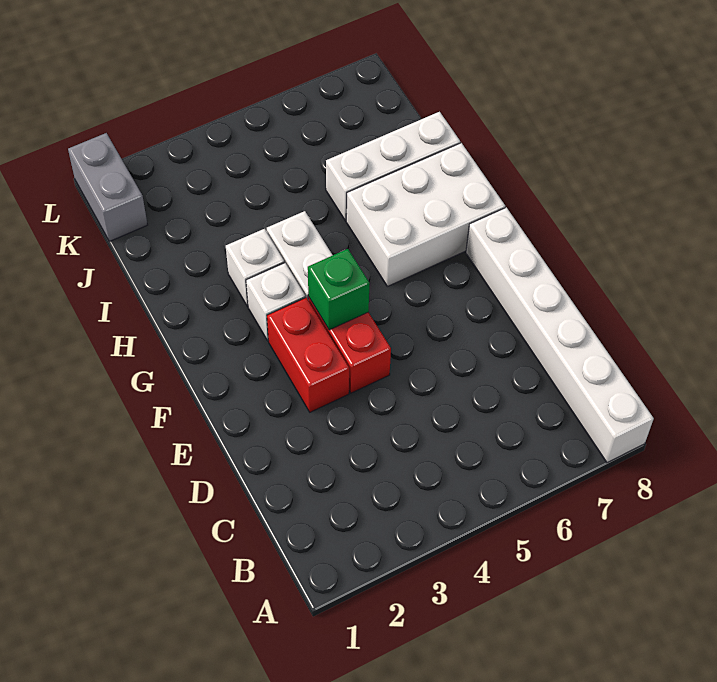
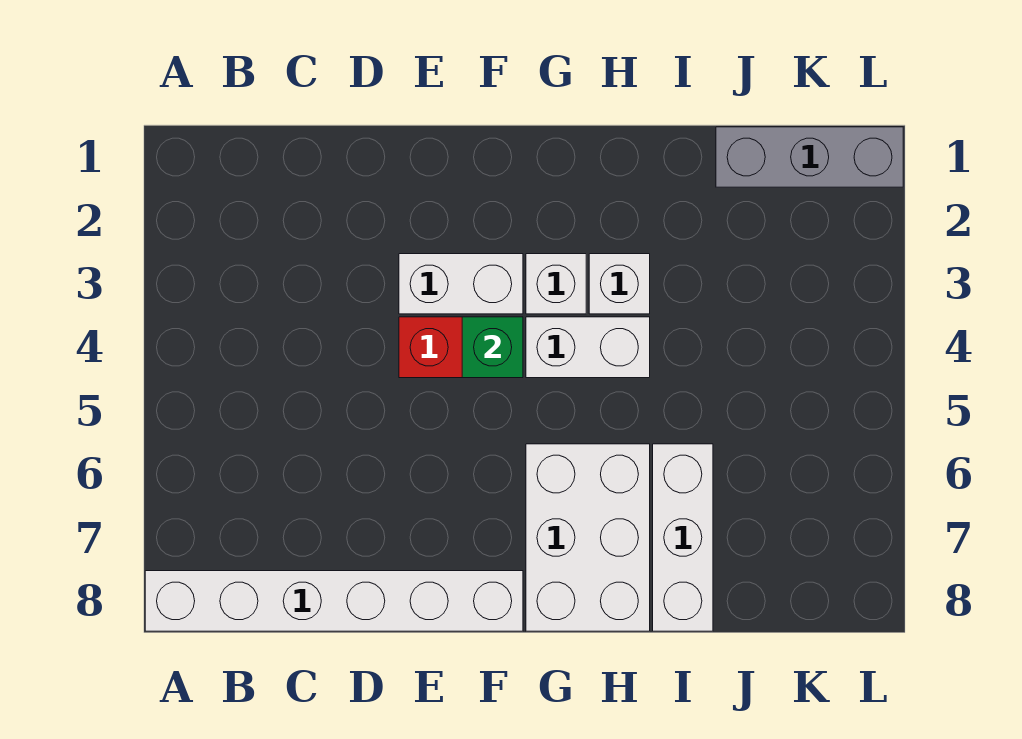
red brick E3:F3 level 1 -> white brick E3:F3 level 1
grey brick K1:L1 level 1 -> grey brick J1:L1 level 1

